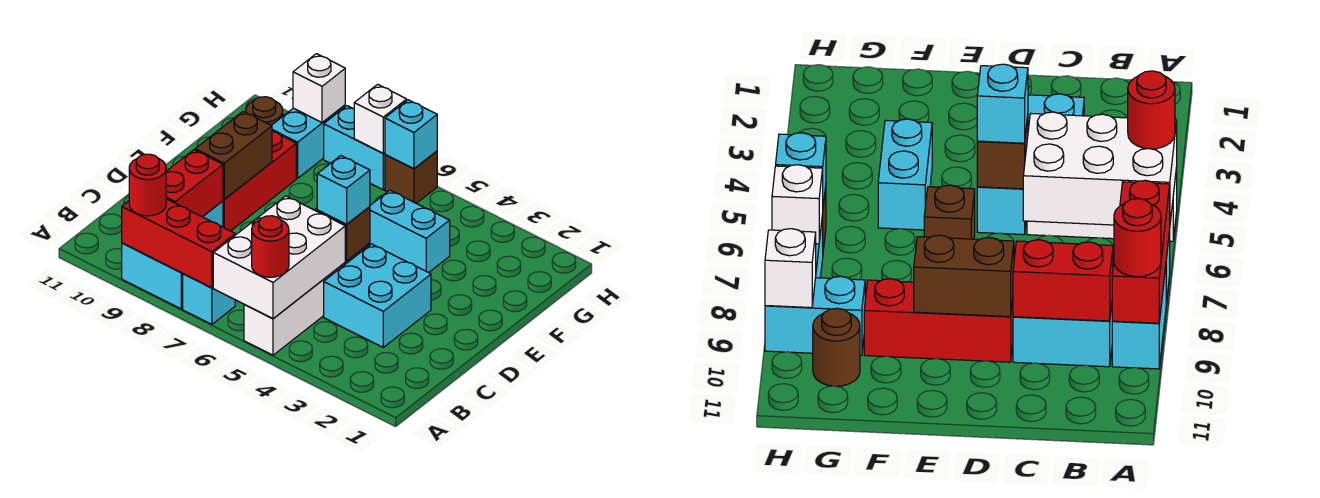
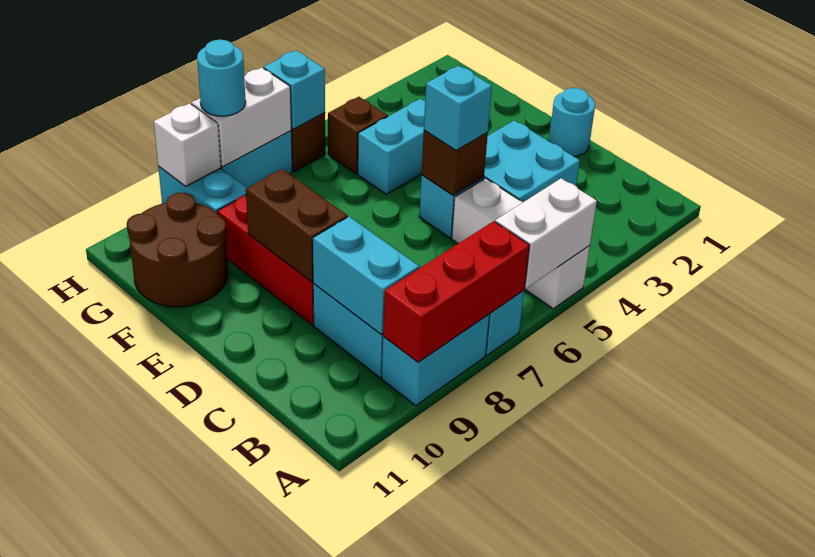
white brick A5:C6 level 2 -> white brick A5:A6 level 2
red round brick A5 level 3 -> none
red round brick A9 level 3 -> none
red brick B9:C9 level 2 -> cyan brick B9:C9 level 2
none -> cyan round brick D1 level 1
brown brick E6 level 1 -> brown brick G5 level 1
brown round brick G10 level 1 -> brown round brick F10:G11 level 1
white brick H7 level 2 -> white brick H7:H8 level 2
none -> cyan round brick H8 level 3

